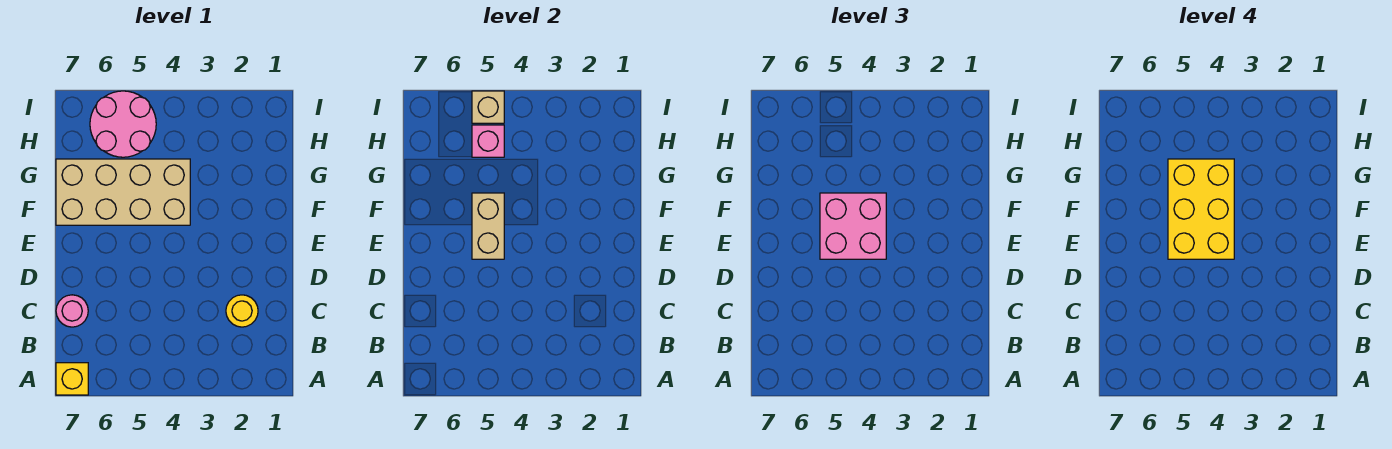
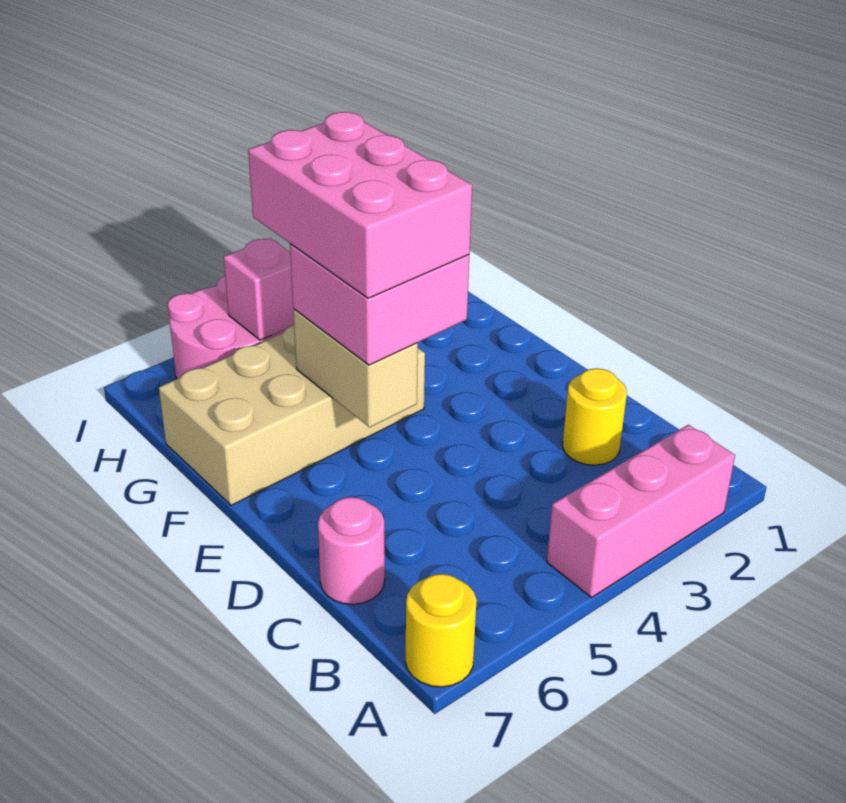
none -> pink brick A2:A4 level 1
yellow brick A7 level 1 -> yellow round brick A7 level 1
yellow brick E4:G5 level 4 -> pink brick E4:G5 level 4
tan brick I5 level 2 -> none

